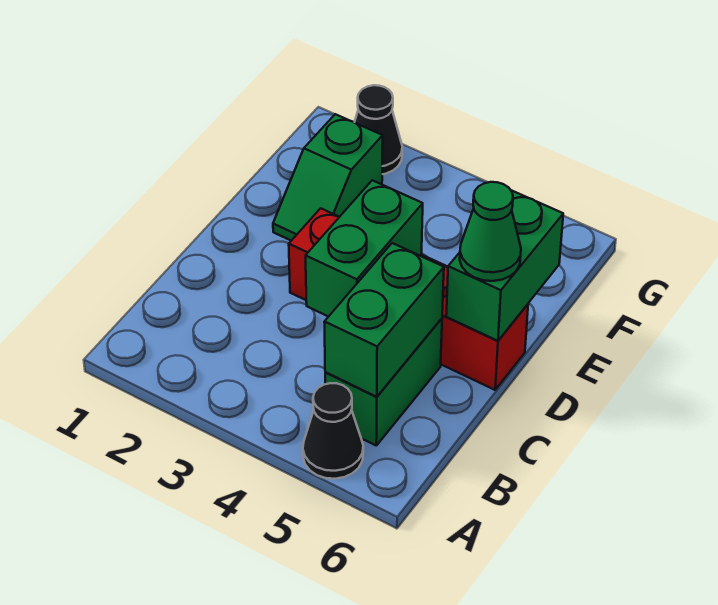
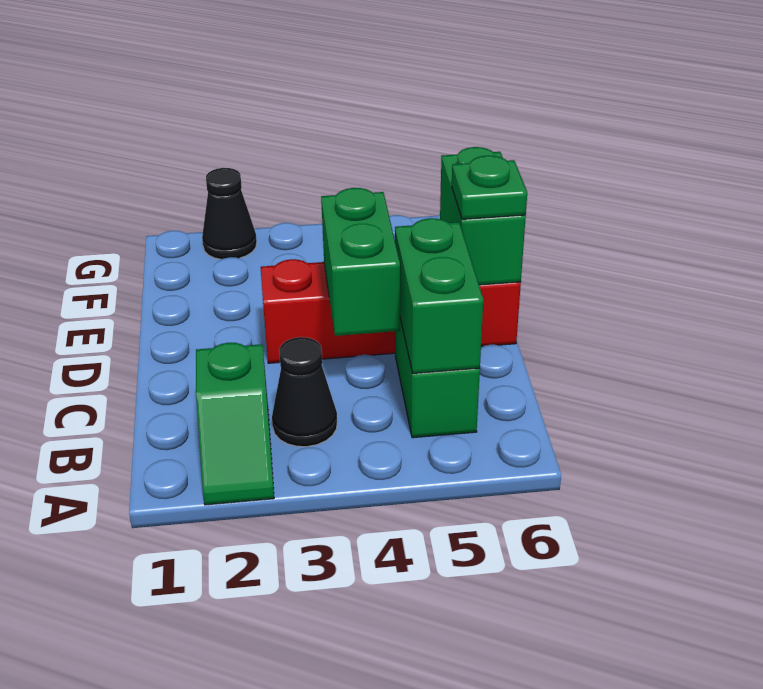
black cone A5 level 1 -> black cone B3 level 1
green cone D6 level 3 -> green plate D6 level 3
green slope E2:F2 level 1 top F -> green slope A2:B2 level 1 top B

